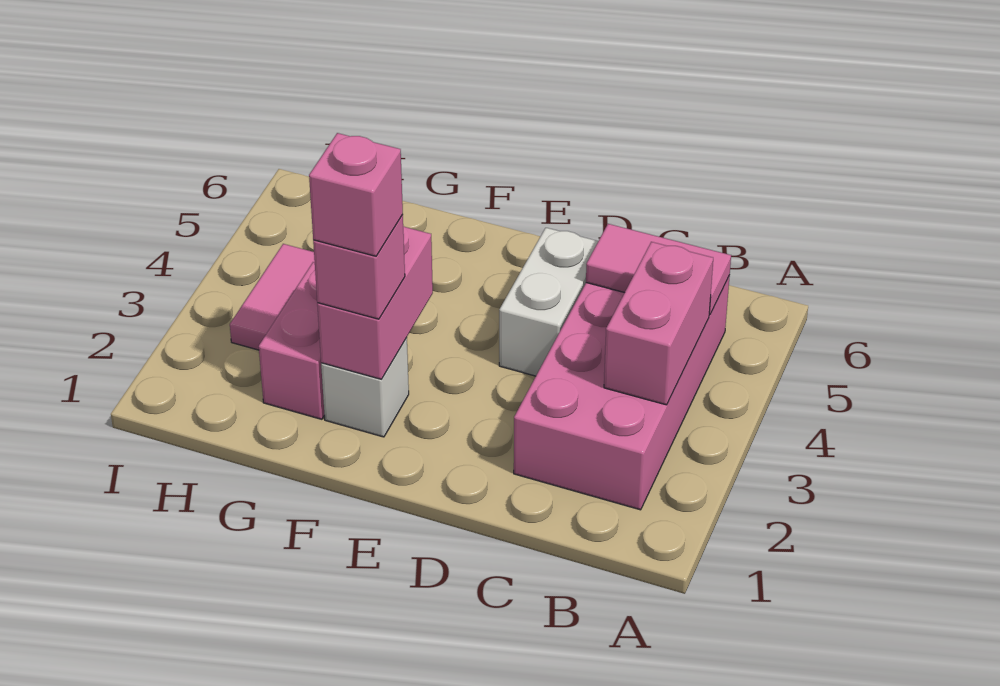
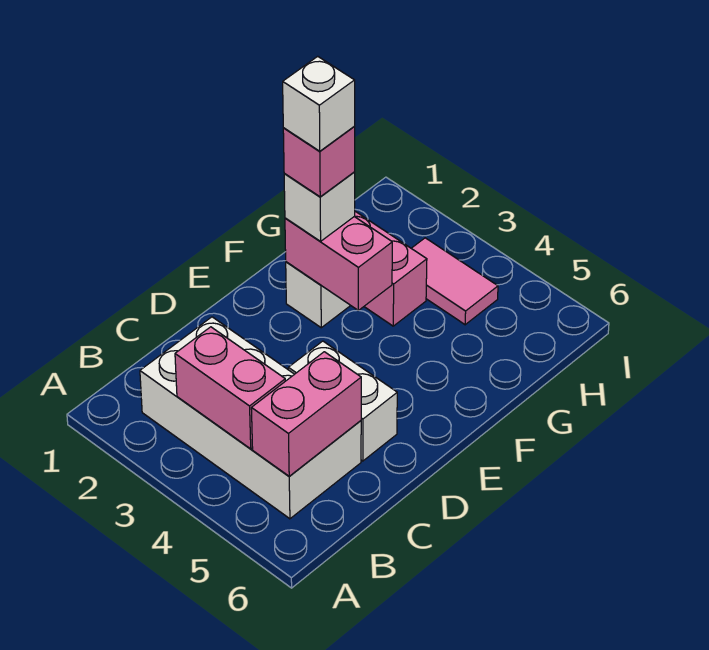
pink brick B2:C5 level 1 -> white brick B2:C5 level 1
pink tile B5:C5 level 2 -> pink brick B5:C5 level 2
pink brick F2 level 3 -> white brick F2 level 3
none -> white brick F2 level 5

